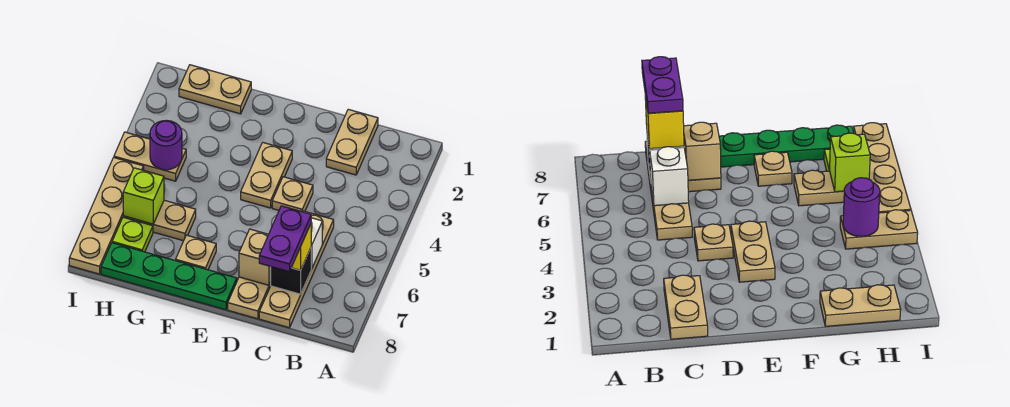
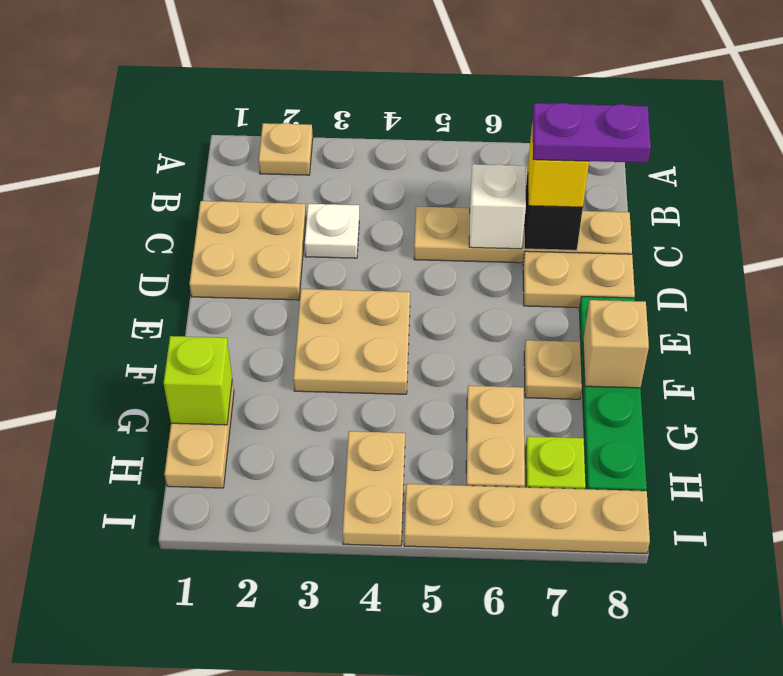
tan plate C1:C2 level 1 -> tan plate C1:D2 level 1
none -> white plate C3 level 1
tan plate D4 level 1 -> tan plate A2 level 1
tan brick D7 level 2 -> tan brick F8 level 2
tan plate E3:E4 level 1 -> tan plate E3:F4 level 1
purple round brick H4 level 2 -> none
lime brick H6 level 2 -> lime brick G1 level 2

